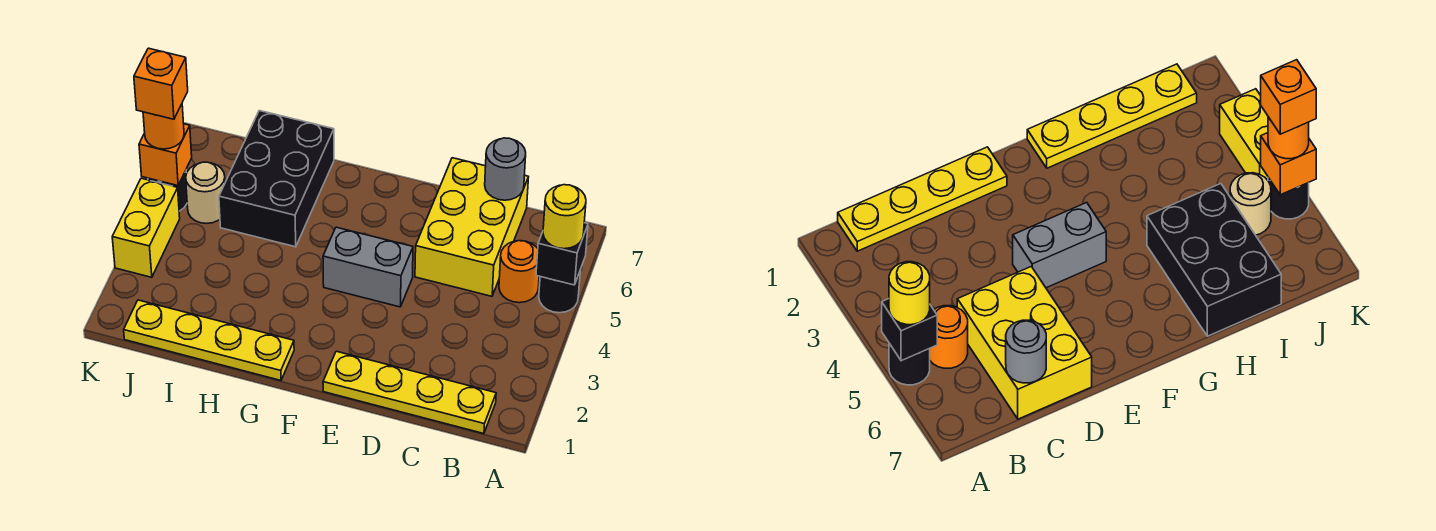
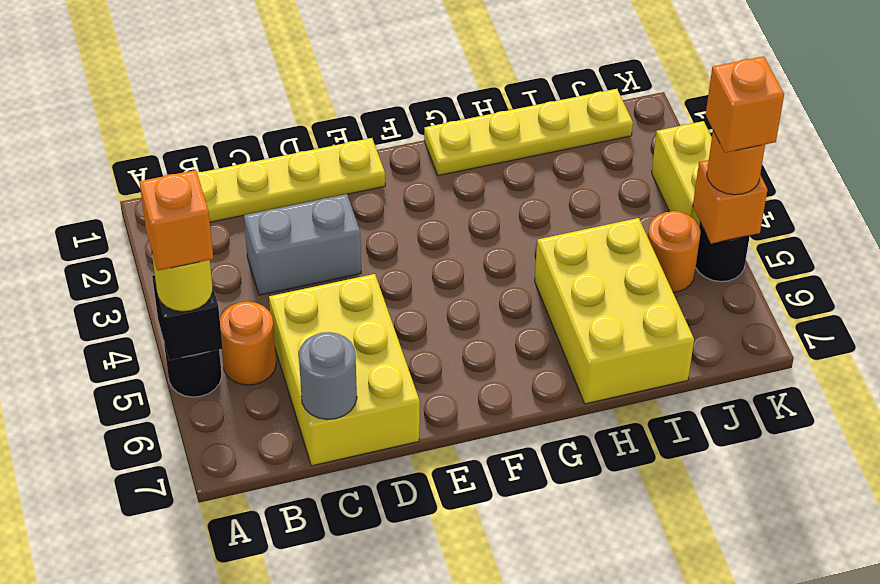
none -> orange brick A5 level 4
grey brick E4:F4 level 1 -> grey brick C3:D3 level 1
black brick H5:I7 level 1 -> yellow brick H5:I7 level 1
tan round brick J5 level 1 -> orange round brick J5 level 1

